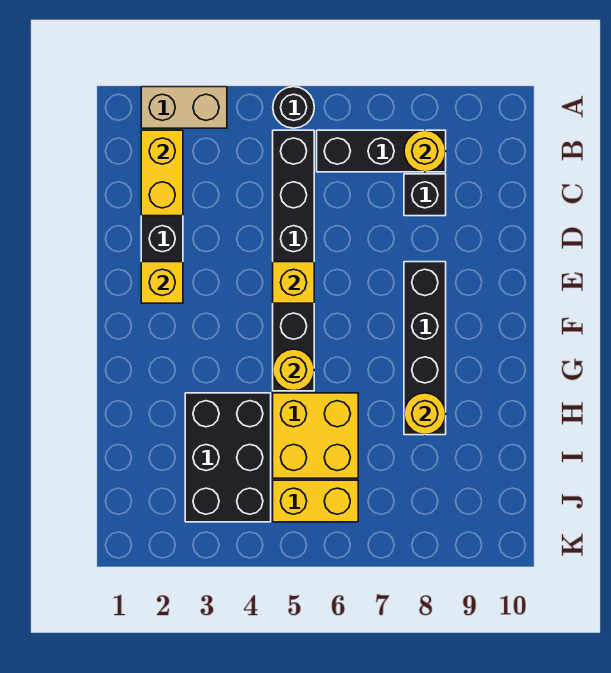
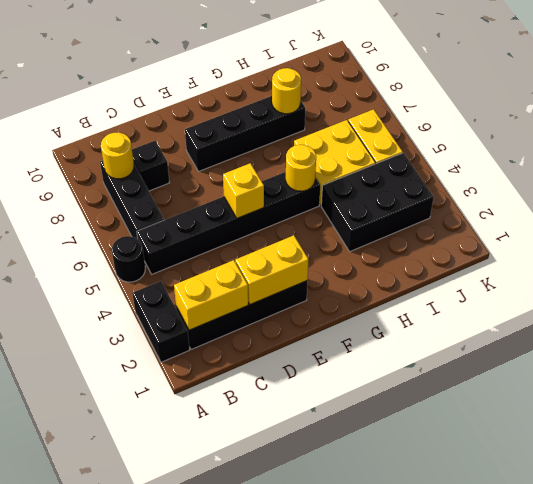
tan brick A2:A3 level 1 -> black brick A2:A3 level 1
yellow brick E2 level 2 -> yellow brick D2:E2 level 2

